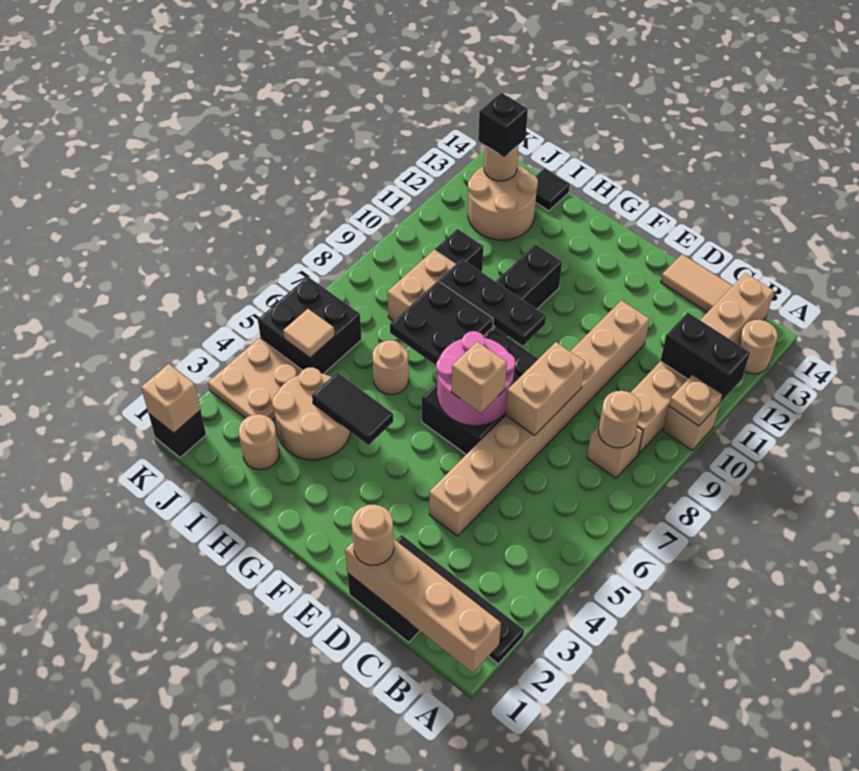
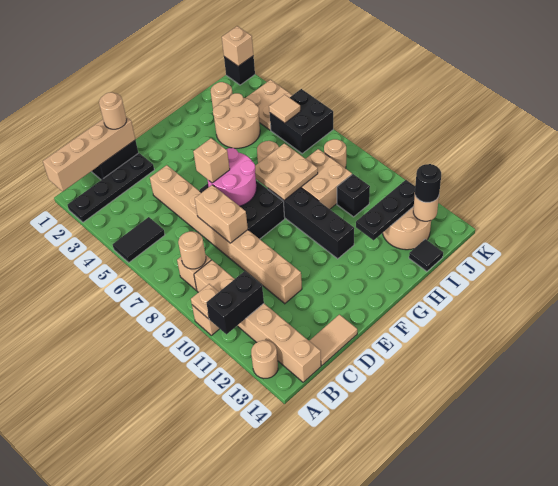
black plate F9:H9 level 2 -> black plate H12:J12 level 2
black tile G4:H4 level 2 -> black tile A5:B5 level 1
black plate G7:H8 level 2 -> tan plate G7:H8 level 2
none -> tan round brick J8 level 1
black brick J13 level 3 -> black round brick J13 level 3

